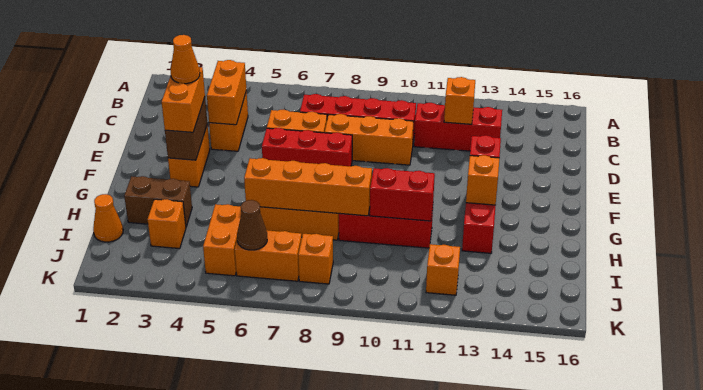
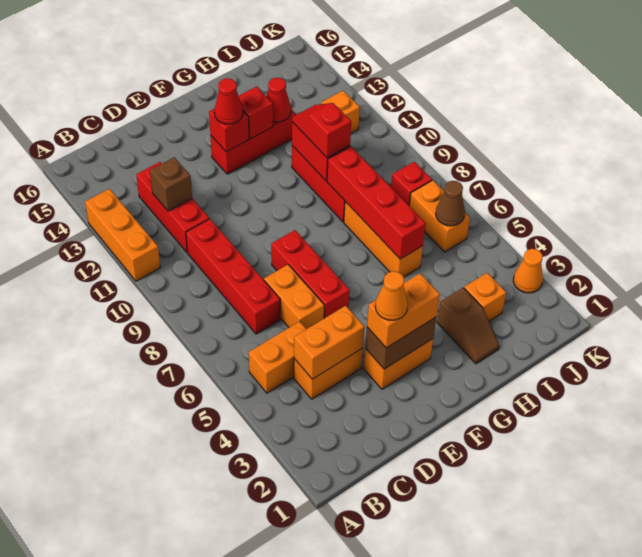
orange brick C12 level 2 -> brown brick C12 level 2
orange brick D8:D10 level 1 -> orange brick A11:A13 level 1
none -> red cone F13 level 3
orange brick G13 level 2 -> red brick G13 level 2
brown brick H2:H3 level 1 -> brown slope H2:H3 level 1 top 3
orange brick H6:H9 level 2 -> red brick H6:H9 level 2
none -> red slope H10:H11 level 3 top 10
none -> red cone H13 level 2
orange cone I1 level 1 -> orange cone K3 level 1
orange brick I5:J5 level 1 -> orange brick B5:C5 level 1
orange brick J8 level 1 -> red brick J8 level 1

